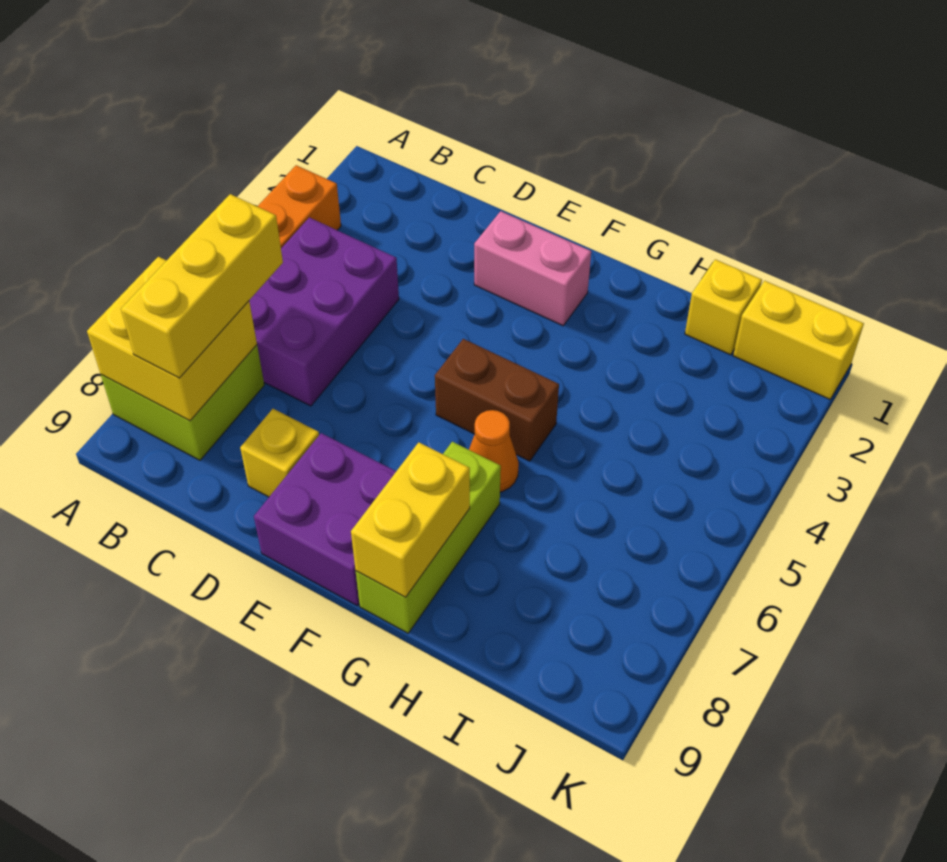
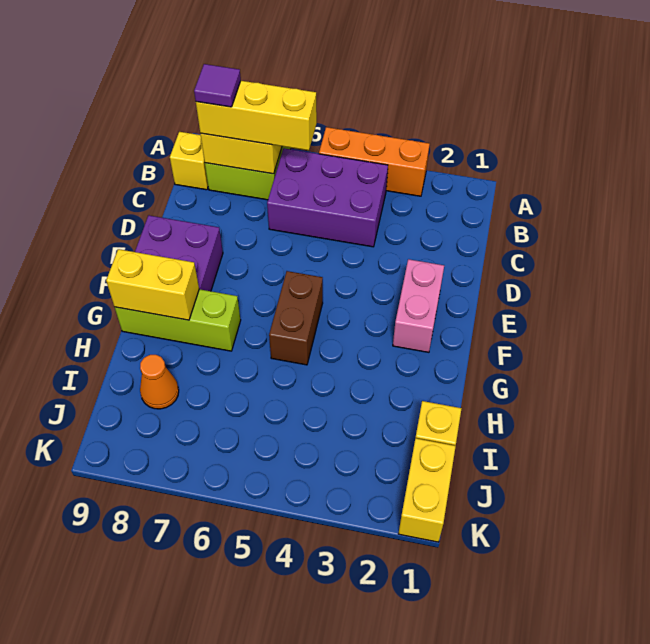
none -> purple tile B8 level 4
yellow brick D8 level 1 -> yellow brick B9 level 1
orange cone G6 level 1 -> orange cone I8 level 1

